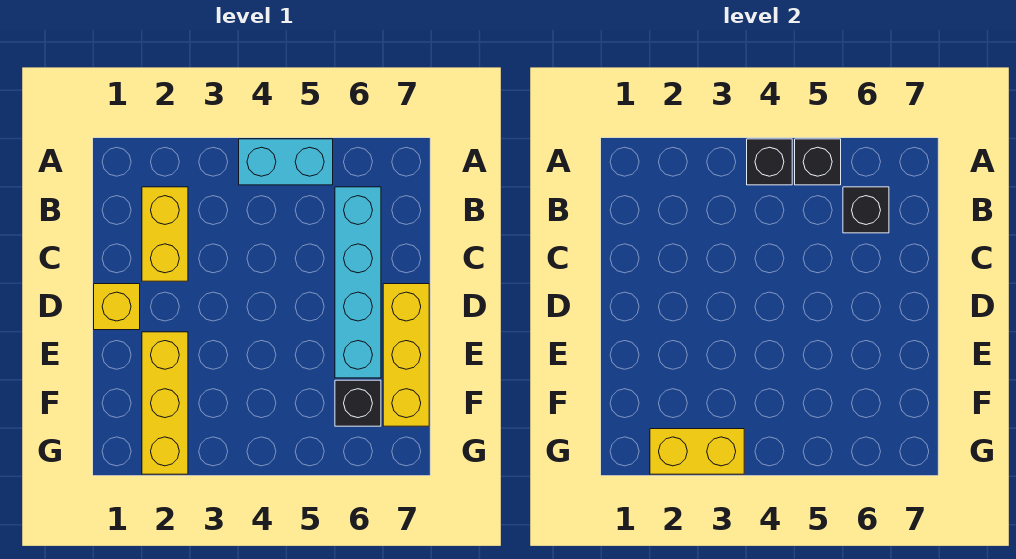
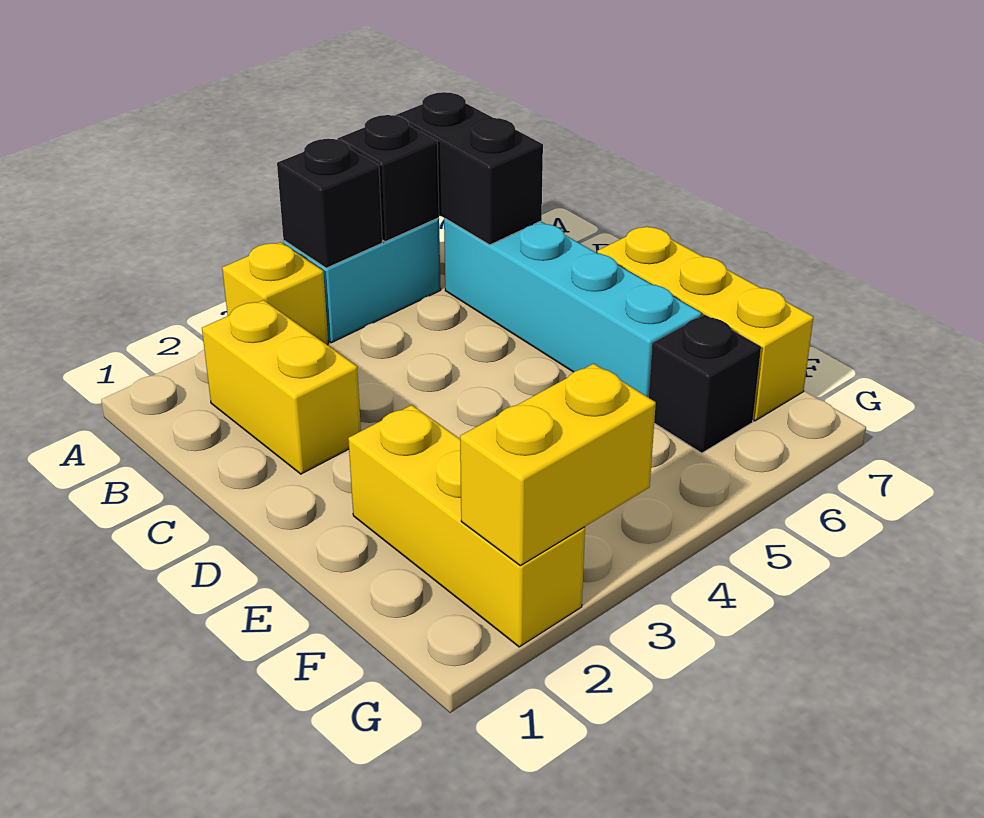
black brick B6 level 2 -> black brick A6:B6 level 2
yellow brick D1 level 1 -> yellow brick A3 level 1

